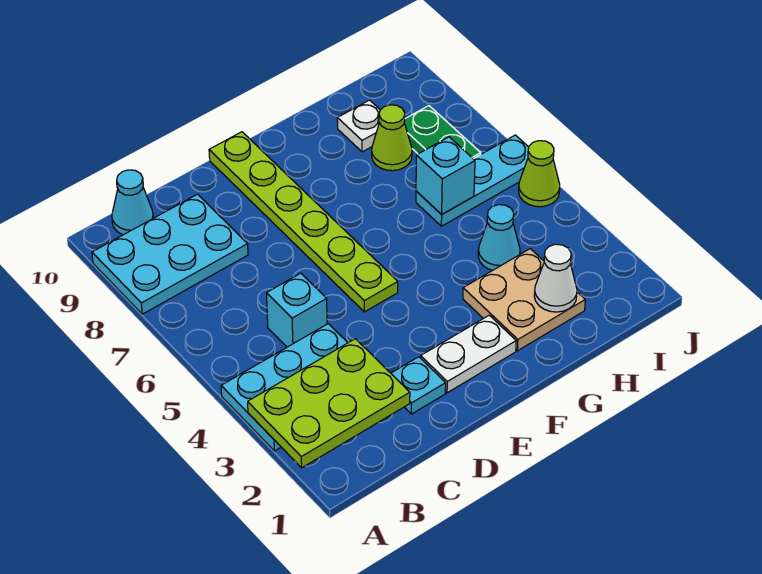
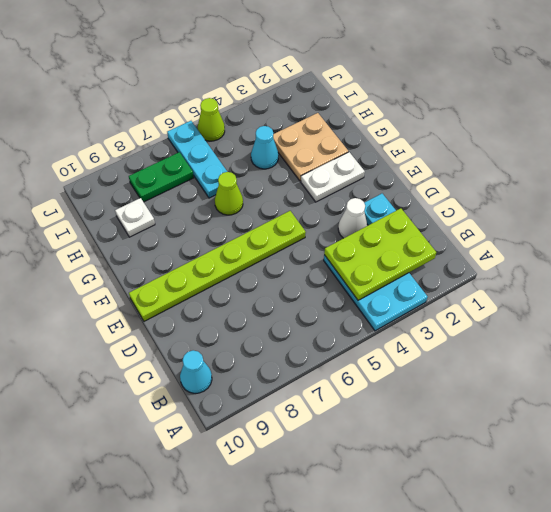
lime plate A2:C3 level 2 -> lime plate B2:C4 level 2
cyan plate A8:C9 level 1 -> none
cyan brick C5 level 1 -> none
white plate E2:F2 level 1 -> white plate F2:F3 level 1
white cone H2 level 2 -> white cone D3 level 1
cyan brick H6 level 2 -> none
lime cone H8 level 1 -> lime cone G6 level 1

